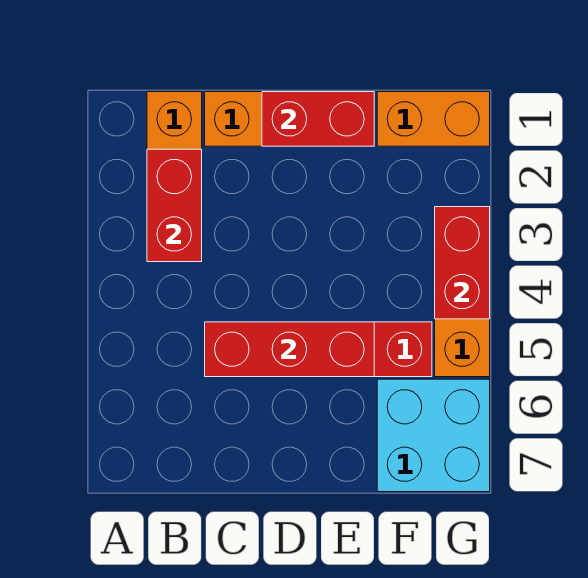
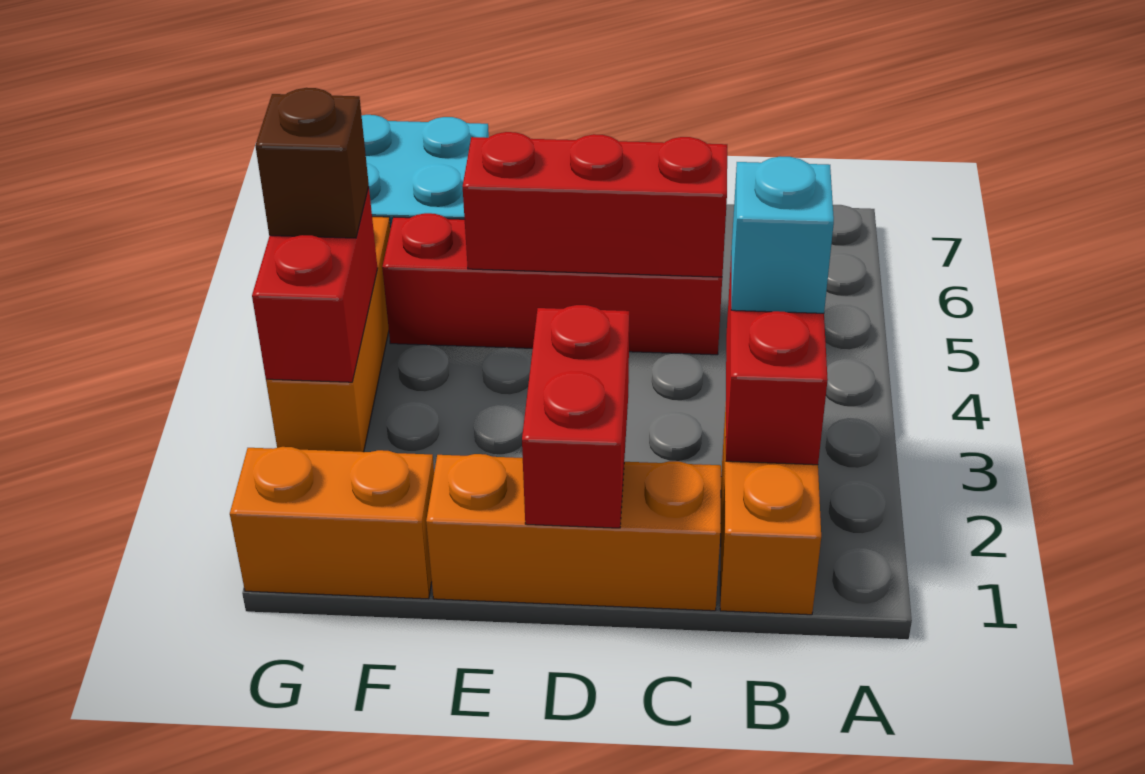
none -> cyan brick B3 level 3
red brick D1:E1 level 2 -> red brick D1:D2 level 2
none -> brown brick G4 level 3

